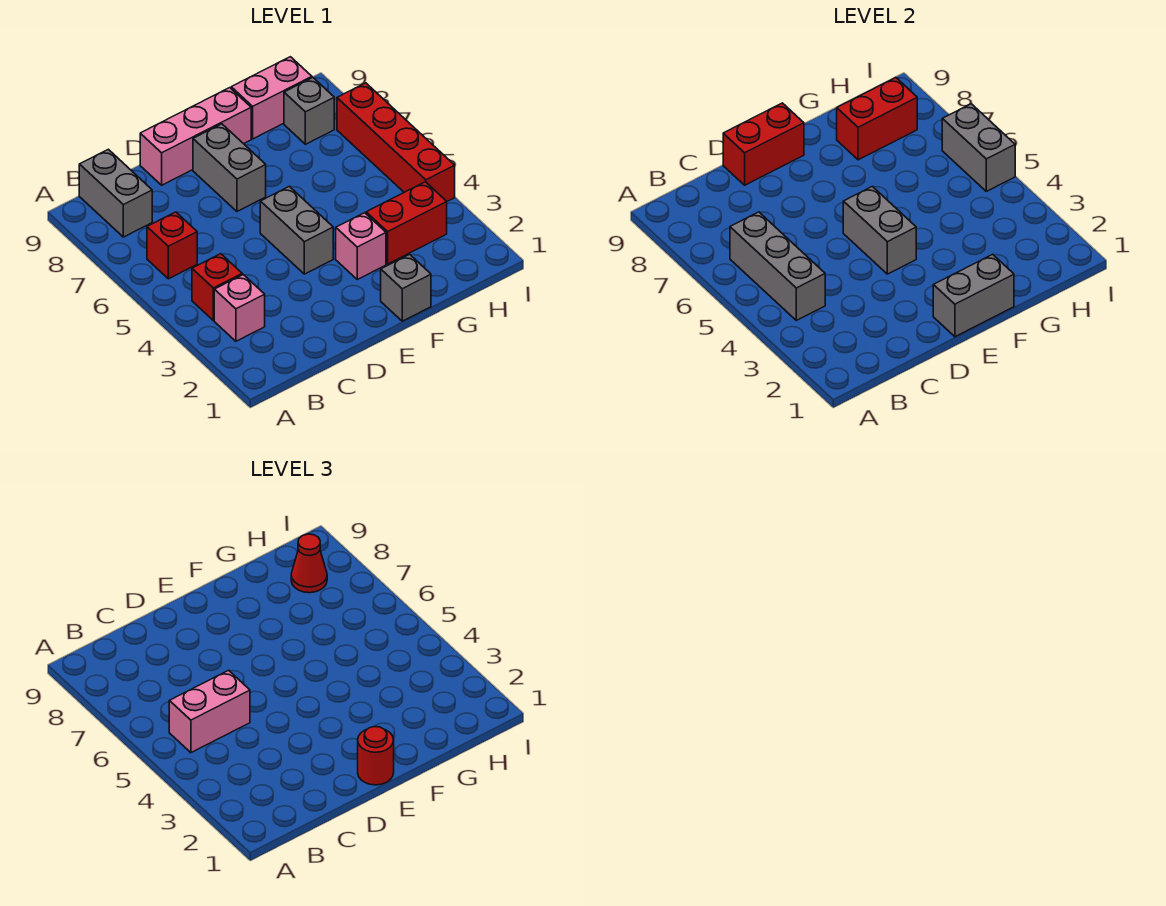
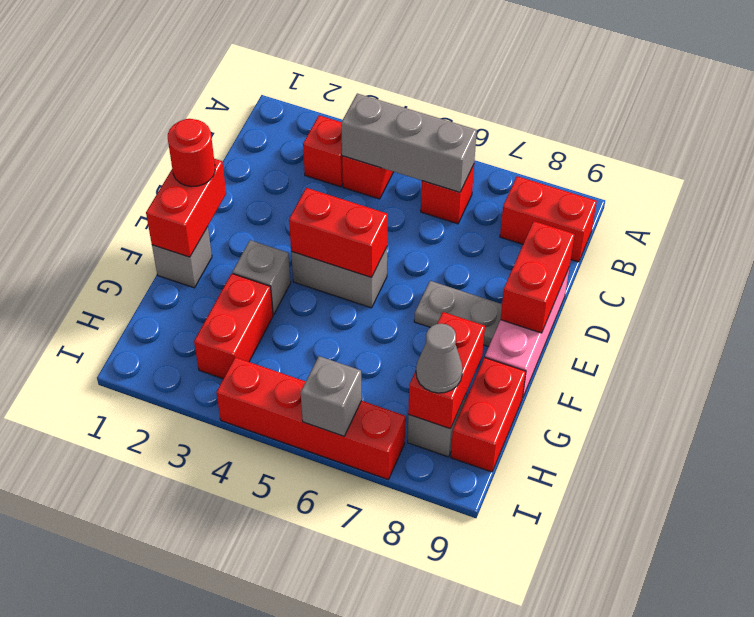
pink brick B3 level 1 -> red brick B3 level 1
pink brick B5:C5 level 3 -> none
grey brick B8:B9 level 1 -> red brick B8:B9 level 1
grey brick E1:F1 level 2 -> red brick E1:F1 level 2
grey brick E4:E5 level 2 -> red brick E4:E5 level 2
grey brick E7:E8 level 1 -> grey plate E7:E8 level 1
pink brick F3 level 1 -> grey brick F3 level 1
pink brick G9:H9 level 1 -> red brick G9:H9 level 1
red cone H8 level 3 -> grey cone H8 level 3
grey brick I5:I6 level 2 -> grey brick I6 level 2

